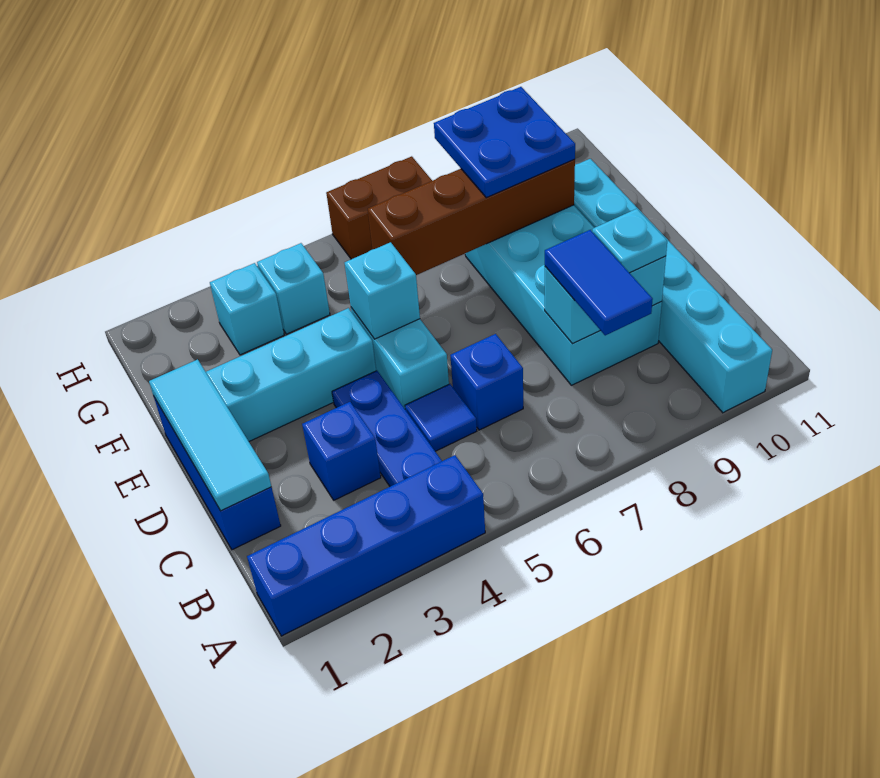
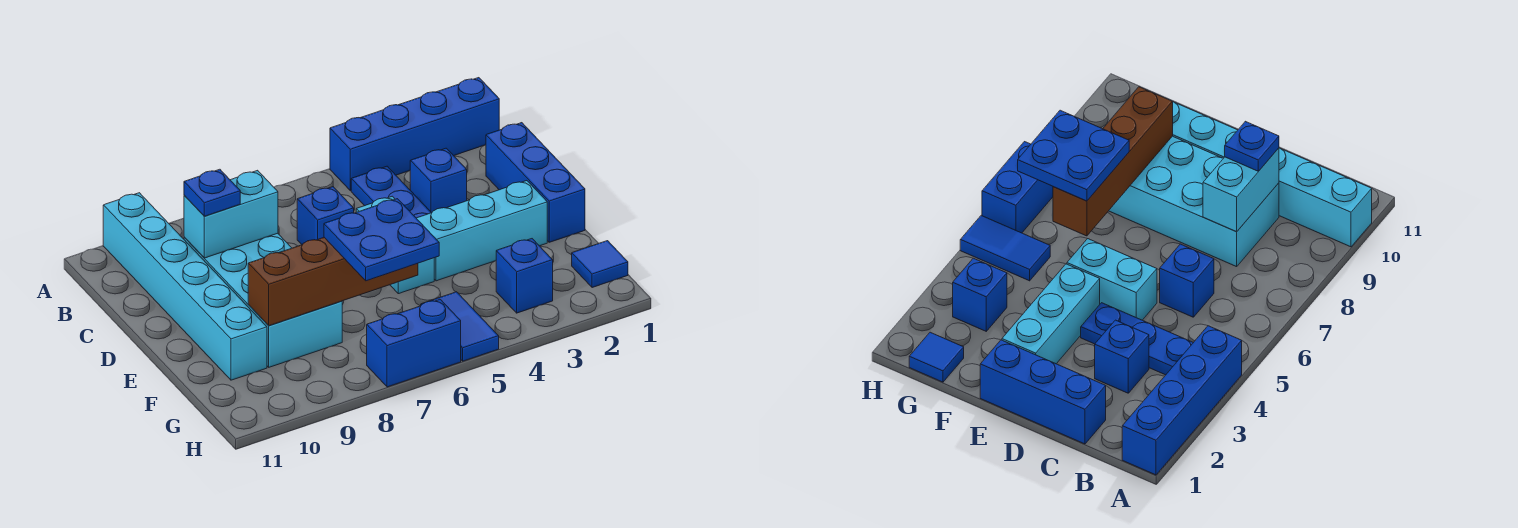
blue tile B8:C8 level 3 -> blue tile G5:H5 level 1
cyan tile C1:E1 level 2 -> none
blue tile C5 level 1 -> blue tile G1 level 1
cyan plate C9 level 3 -> blue plate C9 level 3
cyan brick E5 level 2 -> none
blue plate F8:G9 level 3 -> blue plate F6:G7 level 3
cyan brick G3 level 1 -> blue brick G3 level 1
cyan brick G4 level 1 -> none
brown brick H6:H7 level 1 -> blue brick H6:H7 level 1

